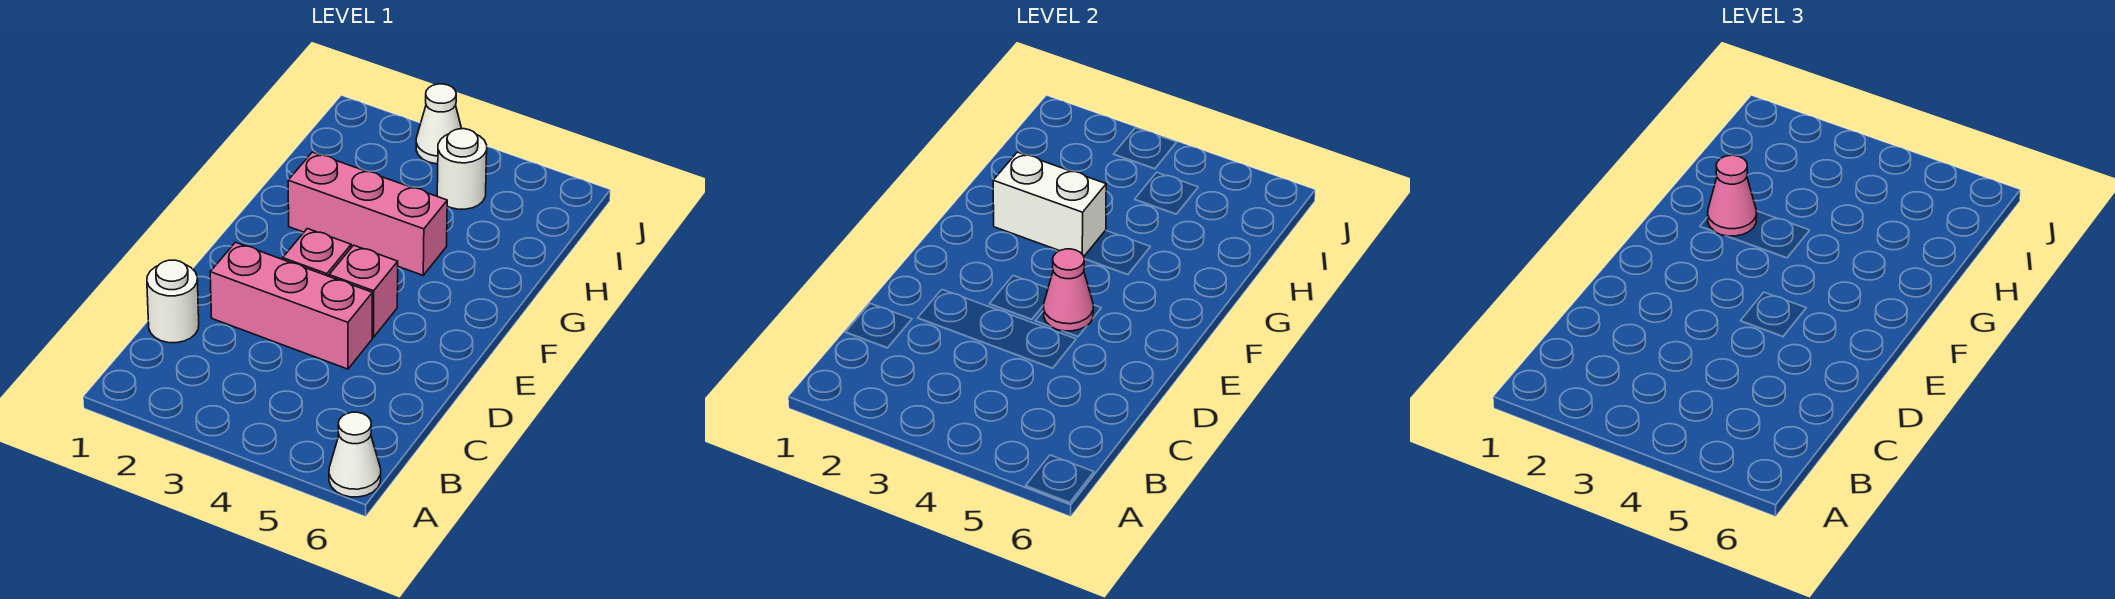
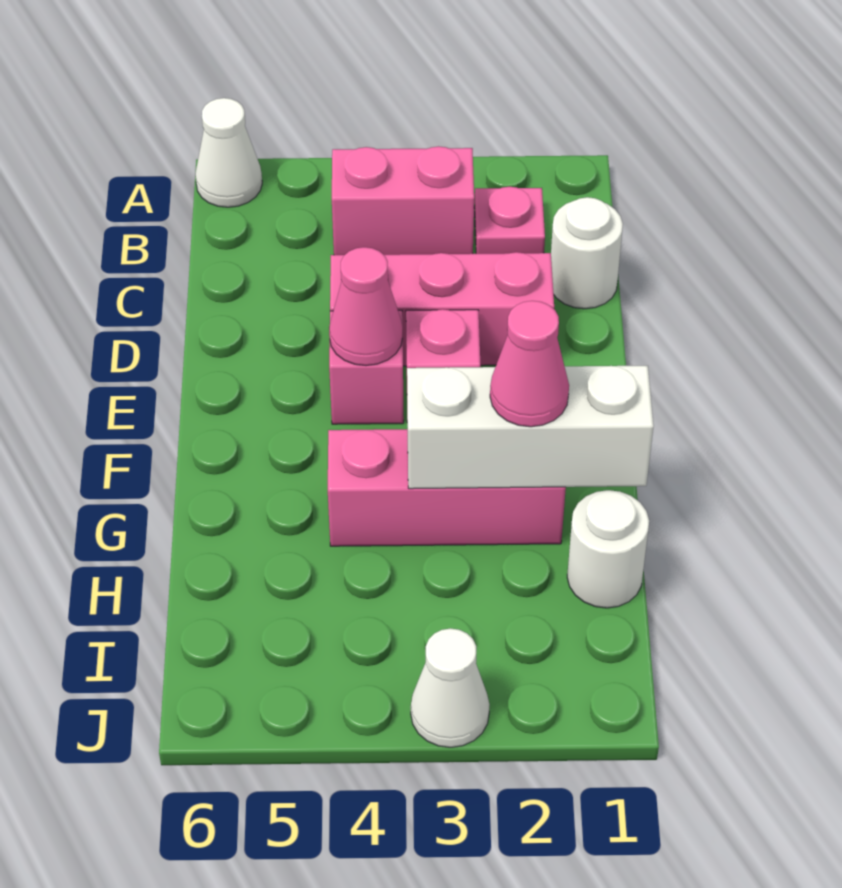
none -> pink plate B2 level 1
none -> pink brick B3:B4 level 1
white brick G2:G3 level 2 -> white brick G1:G3 level 2
white round brick I4 level 1 -> white round brick H1 level 1

